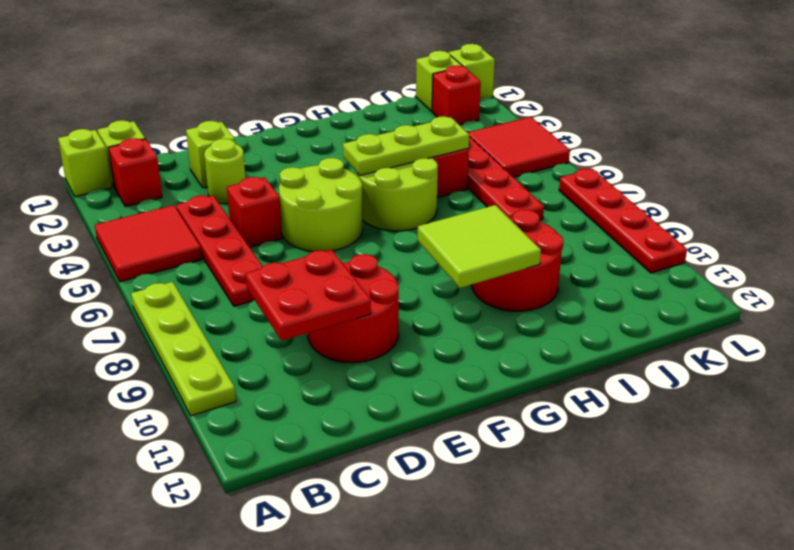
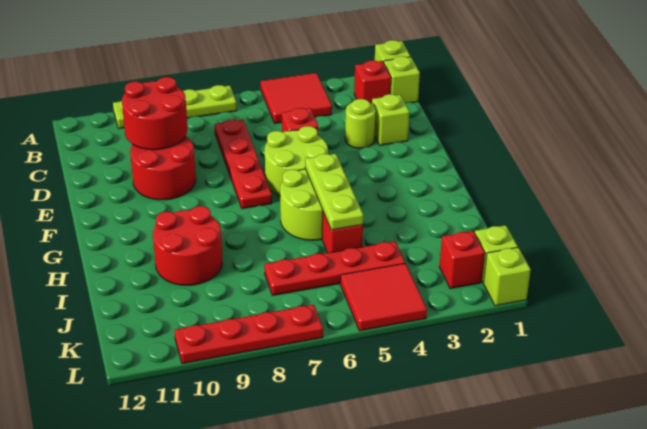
red plate C4:C7 level 1 -> red plate C7:F7 level 1
red plate C9:D10 level 2 -> red round brick C9:D10 level 2
lime tile G9:H10 level 2 -> none

